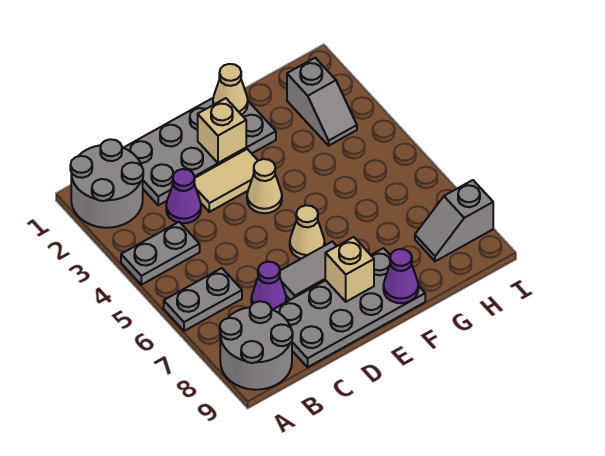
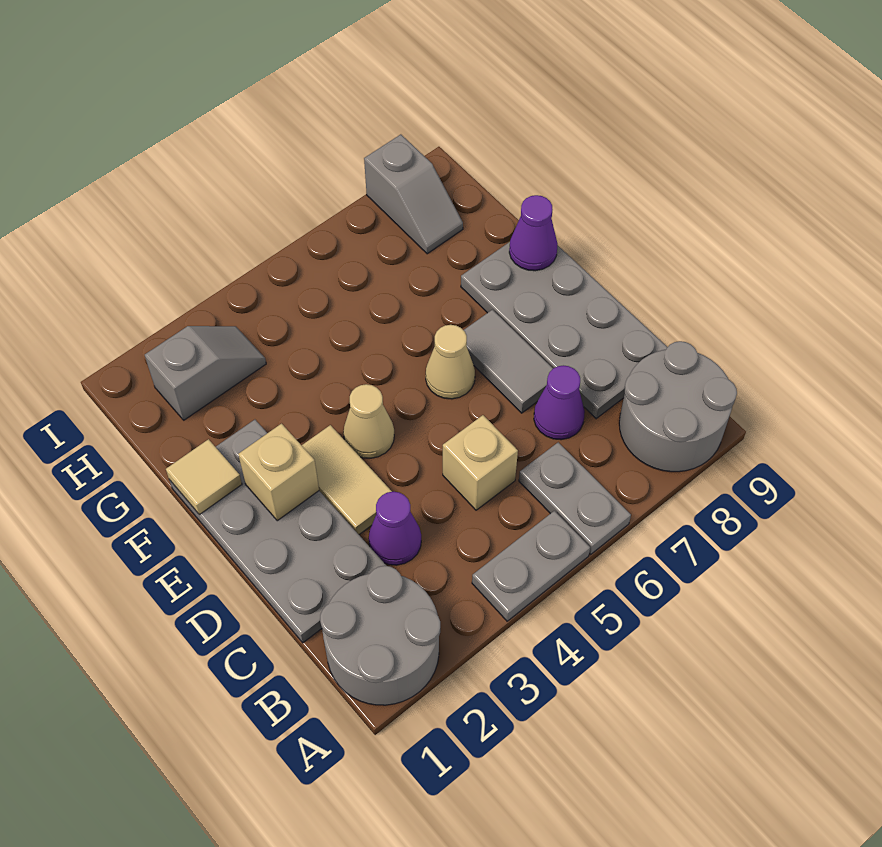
grey plate A4:B4 level 1 -> grey plate A4:A5 level 1
tan brick E8 level 2 -> tan brick C5 level 1
tan cone F1 level 2 -> tan tile F1 level 2

